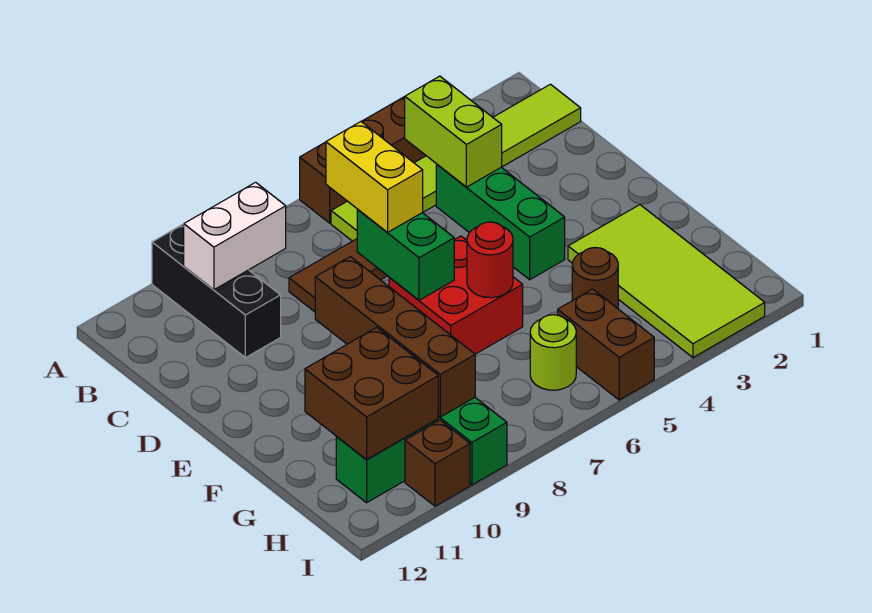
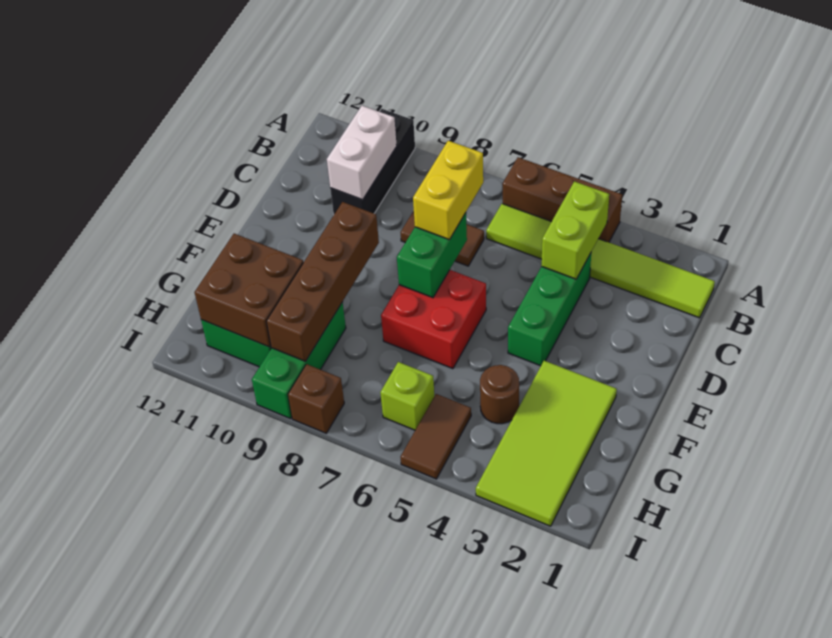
white brick B9:B10 level 2 -> white brick B10:C10 level 2
red round brick F6 level 2 -> none
brown brick H5:I5 level 1 -> brown tile H5:I5 level 1
lime round brick H6 level 1 -> lime brick H6 level 1
brown brick I10 level 1 -> brown brick I8 level 1

